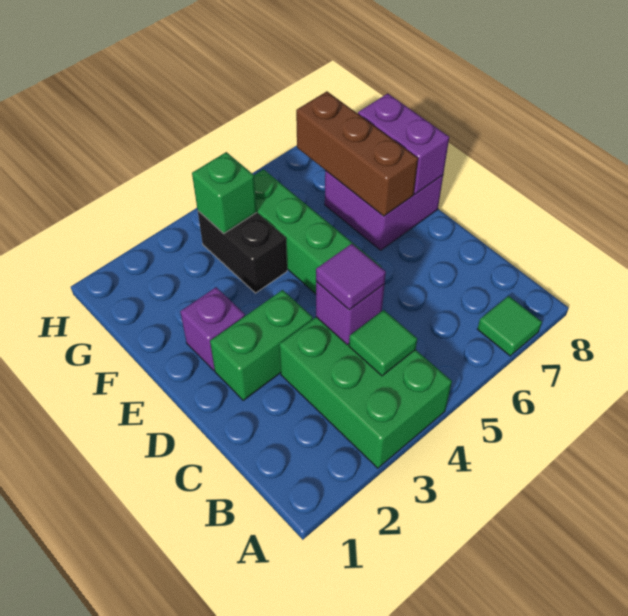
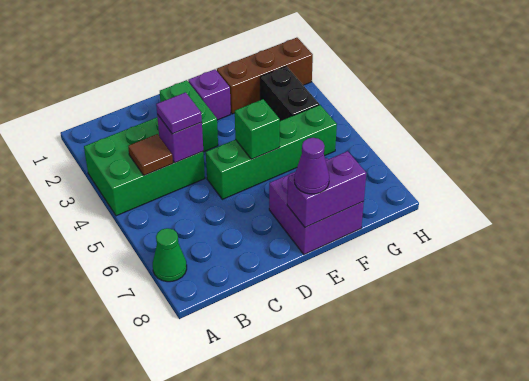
green tile A7 level 1 -> green cone A7 level 1
green tile B4 level 2 -> brown tile B4 level 2
brown brick E7:G7 level 2 -> brown brick F2:H2 level 1
none -> purple cone E8 level 3
black brick F4:G4 level 1 -> black brick G3:G4 level 1
green brick G4 level 2 -> green brick E5 level 2

